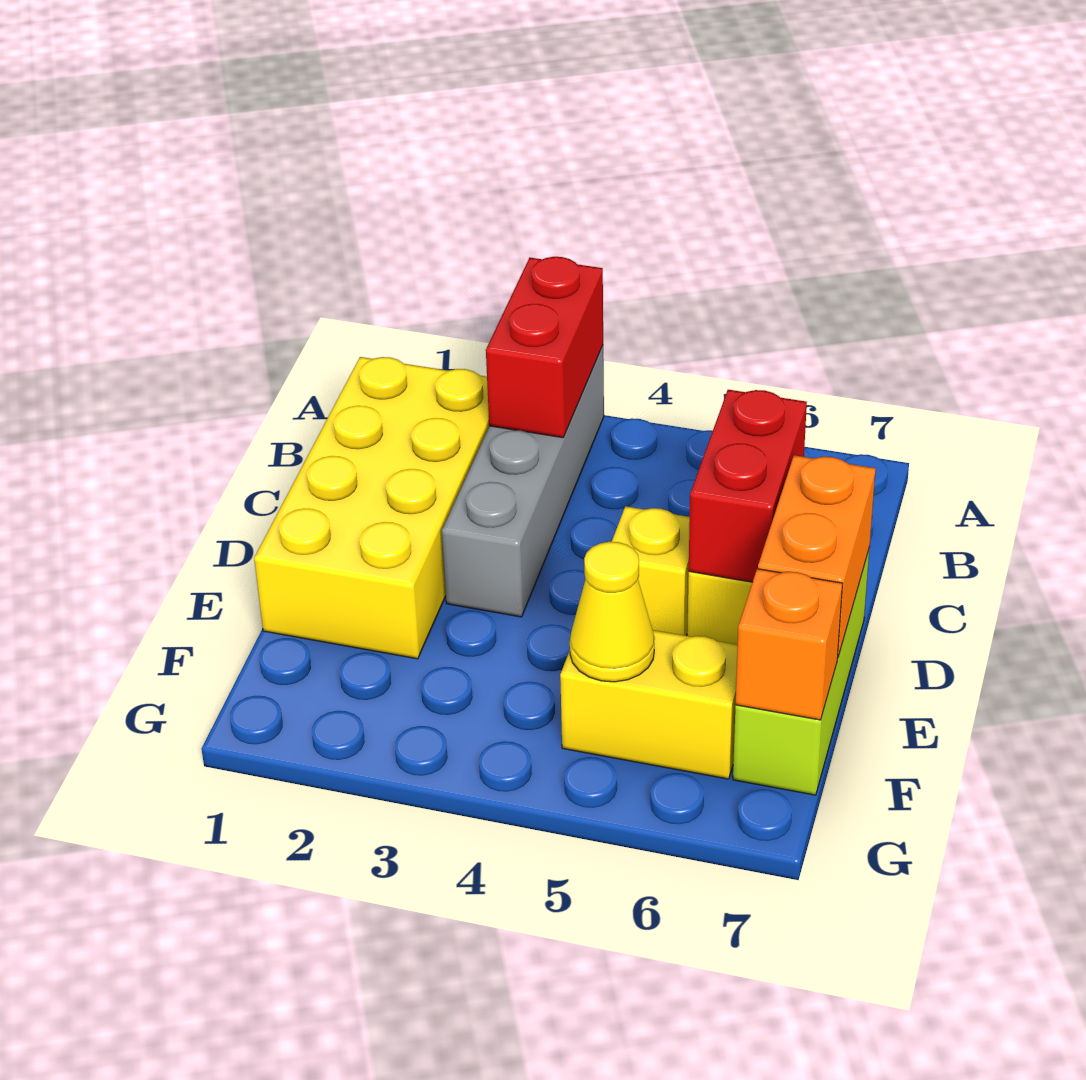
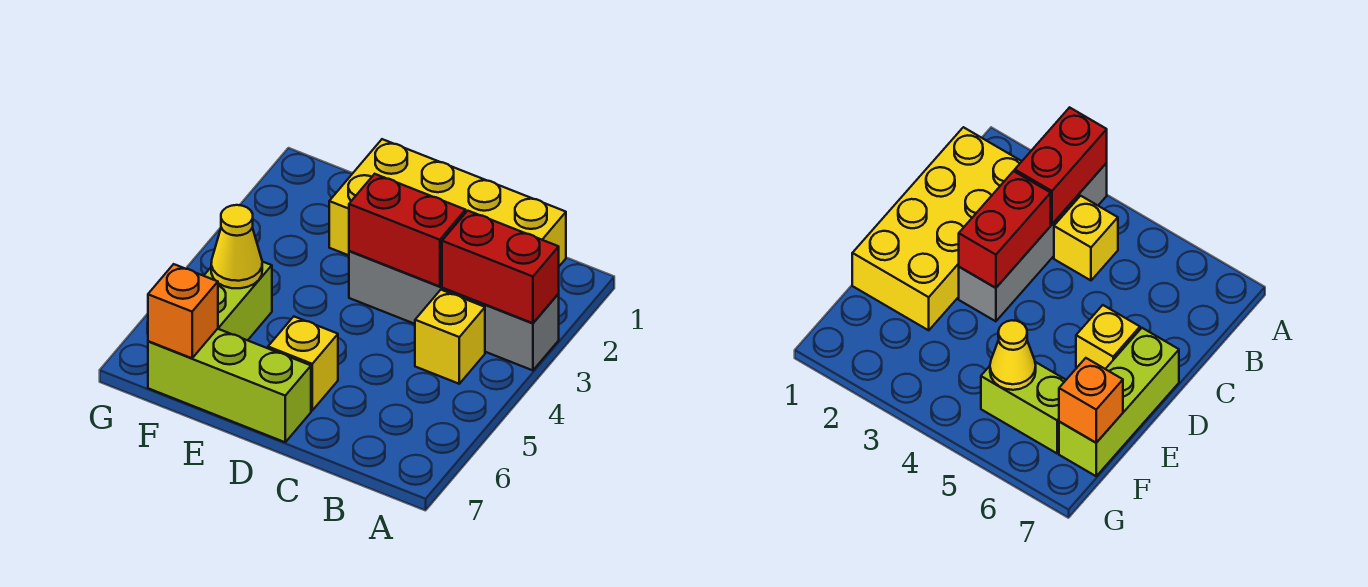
red brick C6:D6 level 2 -> red brick C3:D3 level 2
yellow brick D5 level 1 -> yellow brick B4 level 1
orange brick D7:E7 level 2 -> none
yellow brick F5:F6 level 1 -> lime brick F5:F6 level 1

